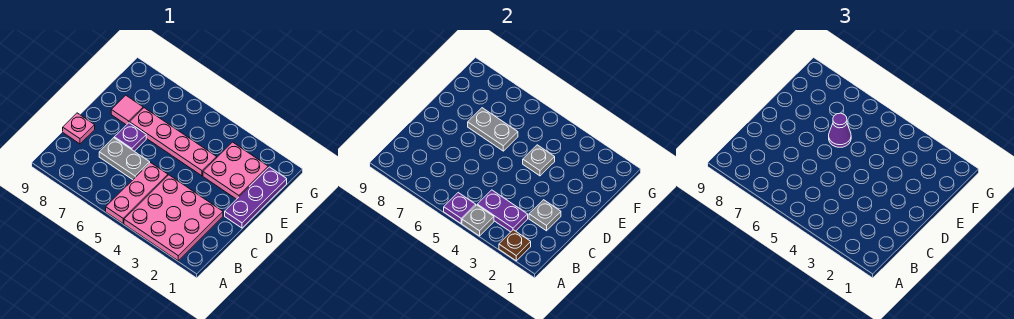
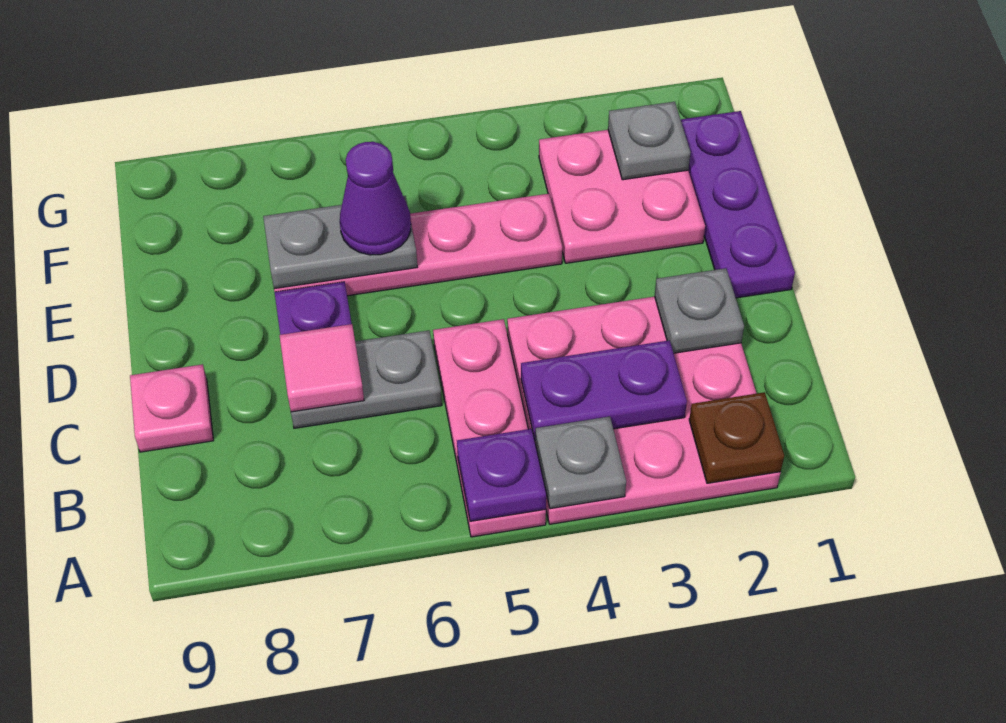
grey plate E4 level 2 -> grey plate F2 level 2
pink tile E8 level 1 -> pink tile C7 level 2

